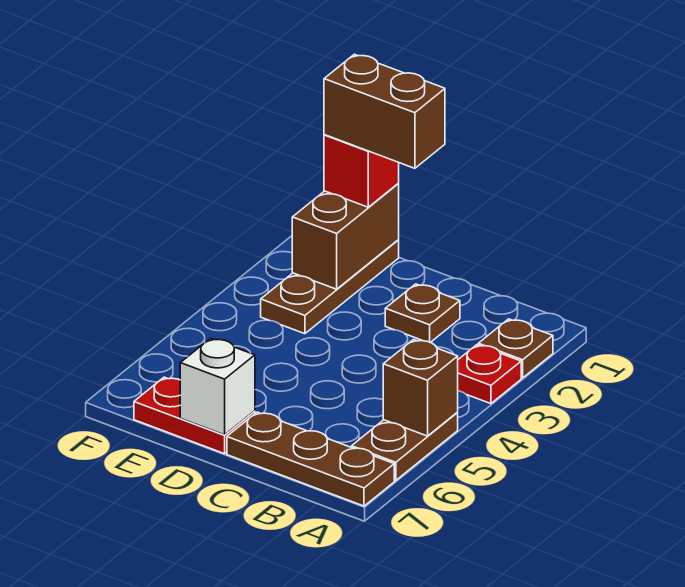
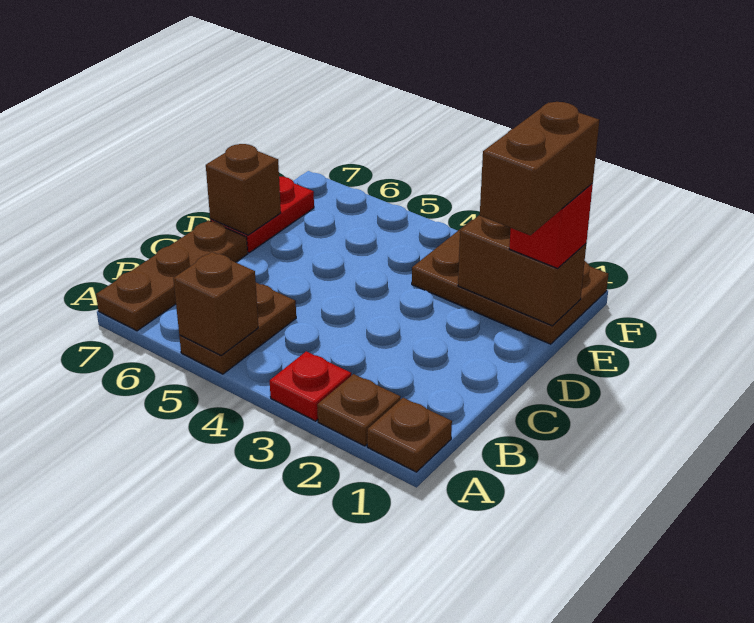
brown plate A5:A6 level 1 -> brown plate A5:B5 level 1
brown plate C2 level 1 -> brown plate A1 level 1
white brick D7 level 2 -> brown brick D7 level 2
brown plate E1:E3 level 1 -> brown plate E1:F3 level 1

